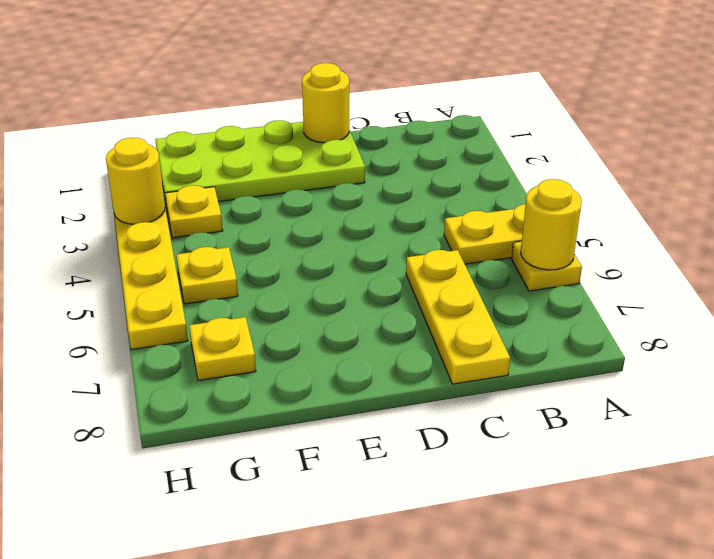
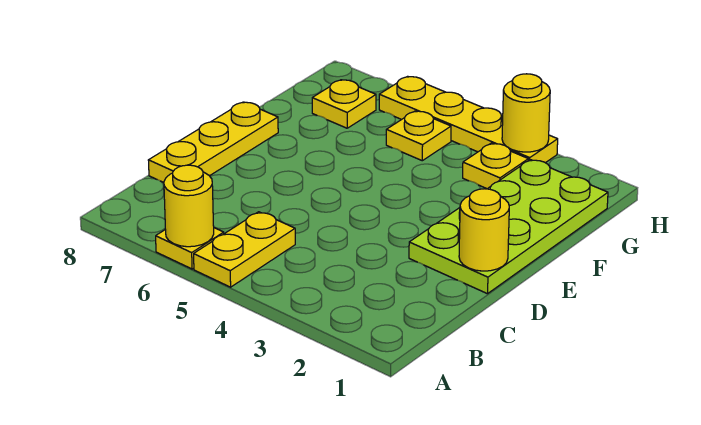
yellow plate C6:C8 level 1 -> yellow plate C8:E8 level 1

